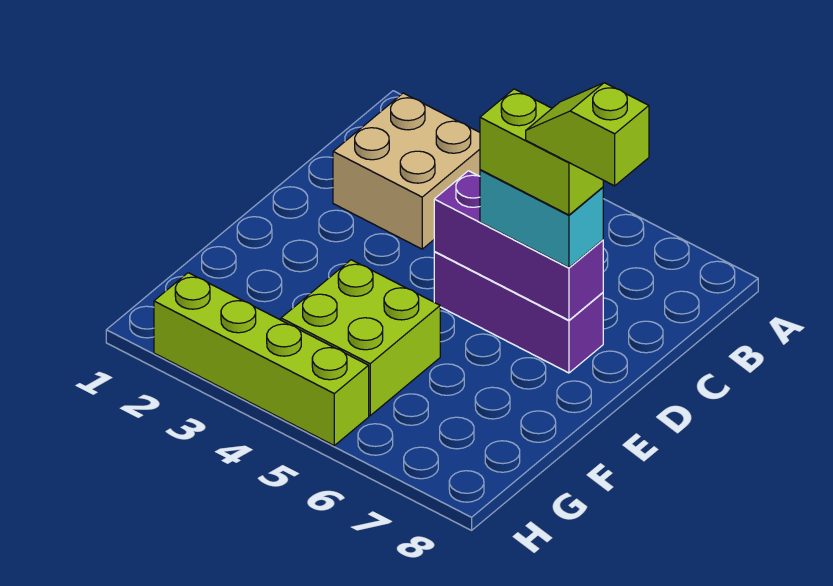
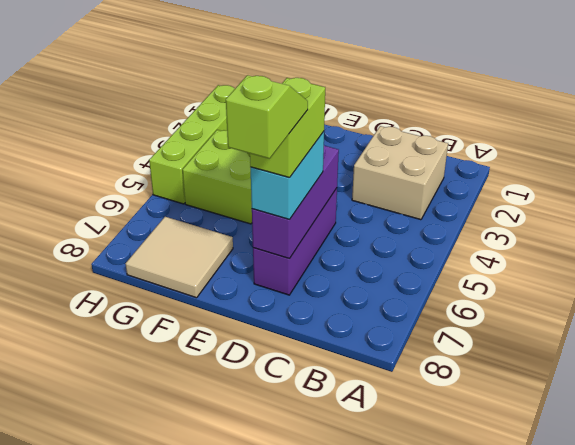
none -> tan tile F7:G8 level 1

